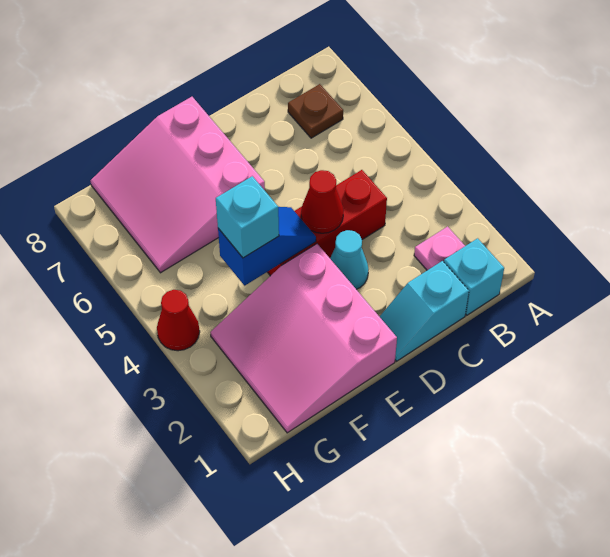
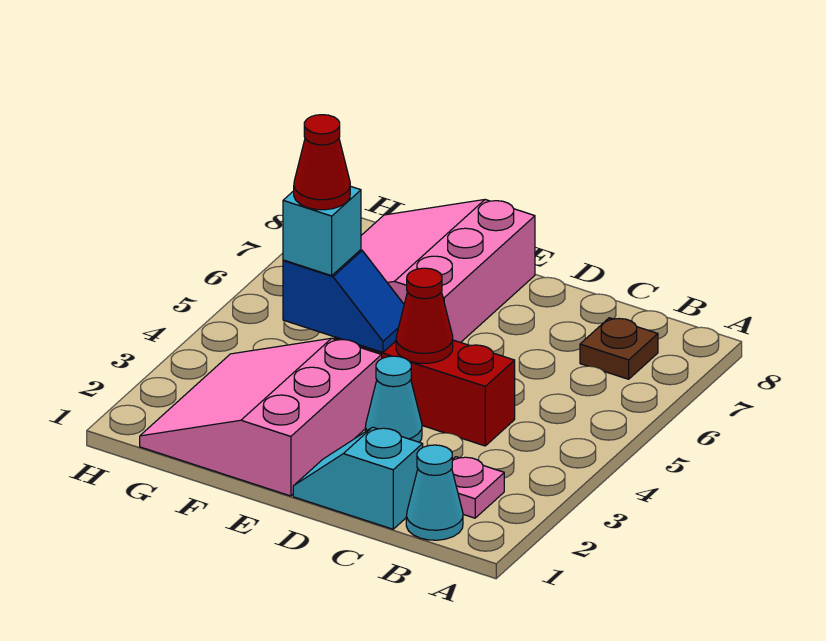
cyan brick B1 level 1 -> cyan cone B1 level 1
red cone H4 level 1 -> red cone F4 level 4

